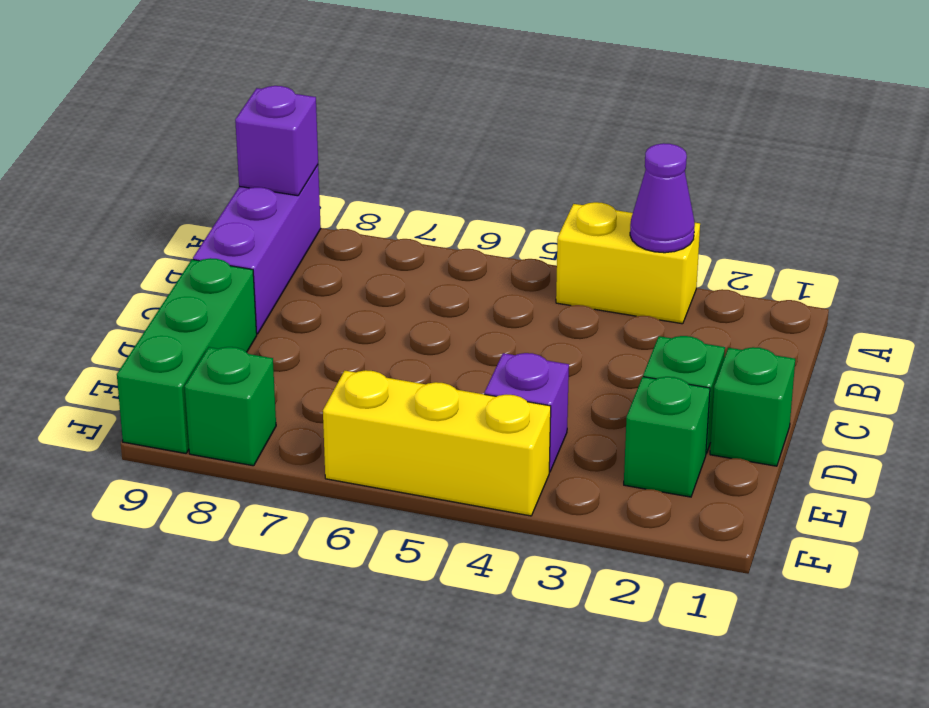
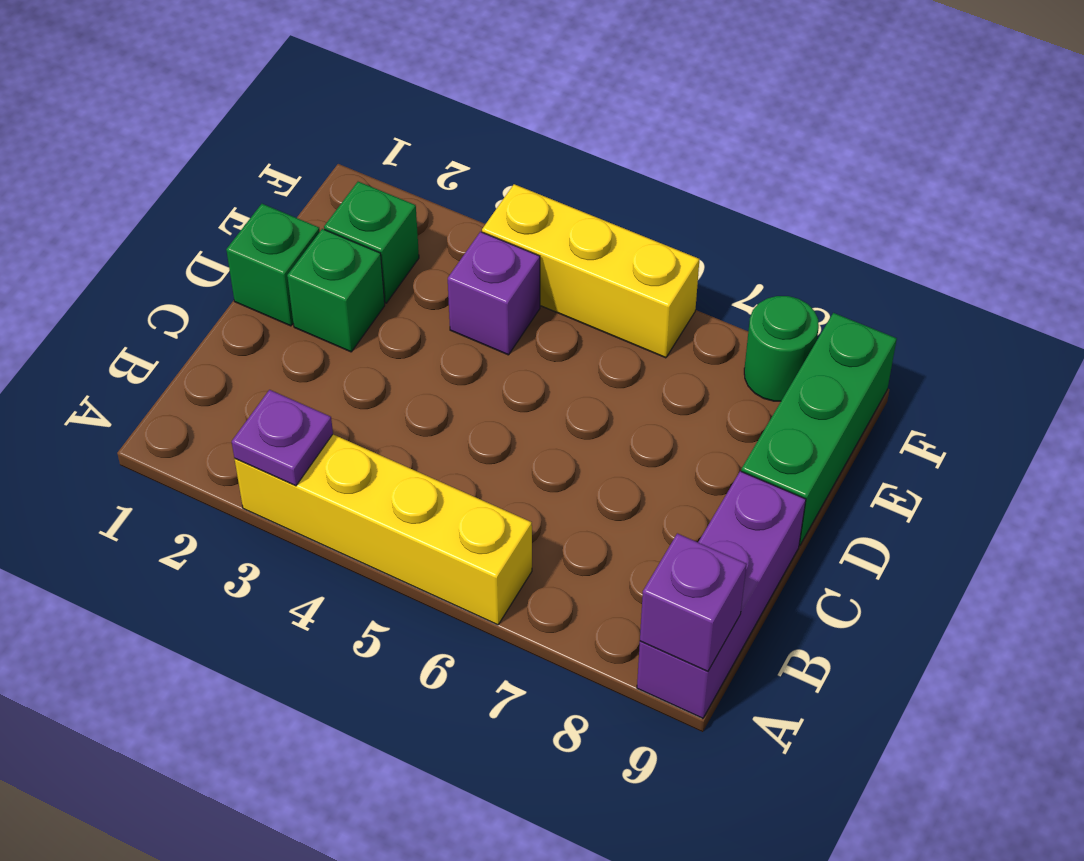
yellow brick A3:A4 level 1 -> yellow brick A3:A6 level 1
purple cone A3 level 2 -> purple plate A3 level 2
green brick F8 level 1 -> green round brick F8 level 1

